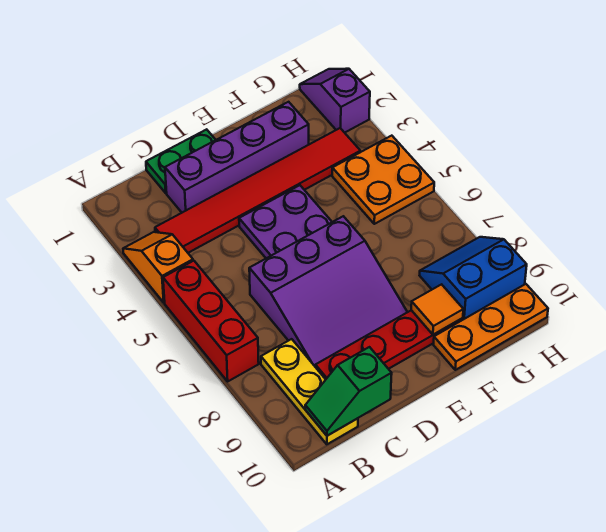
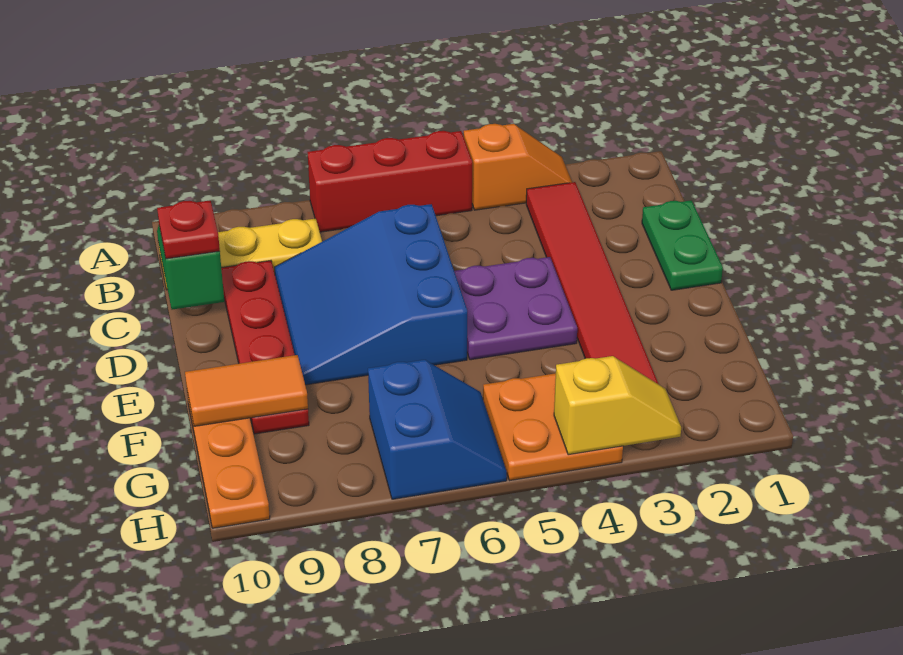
purple brick C2:F2 level 1 -> none
purple slope C6:E8 level 1 top 6 -> blue slope C6:E8 level 1 top 6
none -> red plate C10 level 3
orange tile F9 level 2 -> orange tile F9:F10 level 2
blue slope G8:H9 level 1 top 9 -> blue slope G6:H7 level 1 top 7
purple slope H1:H2 level 1 top 2 -> none
none -> yellow slope H3:H4 level 2 top 4

